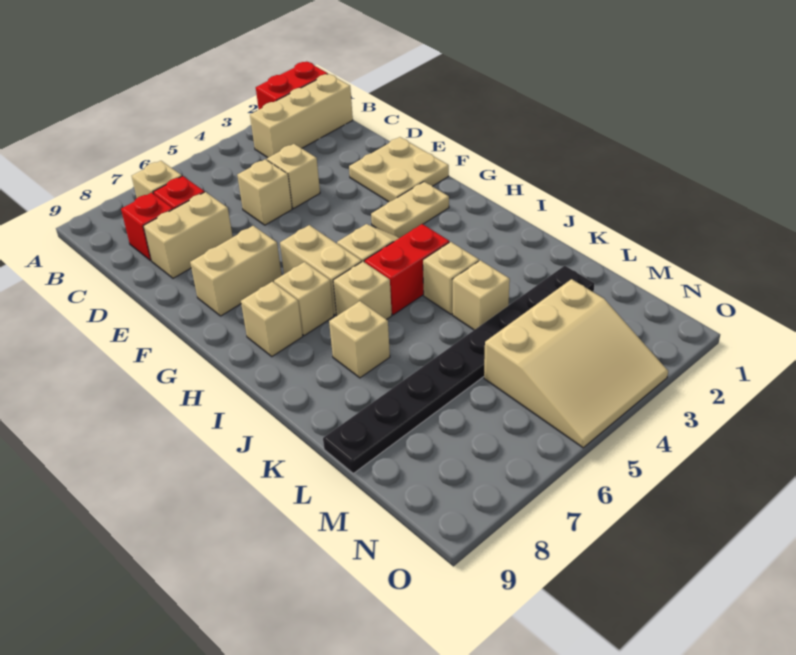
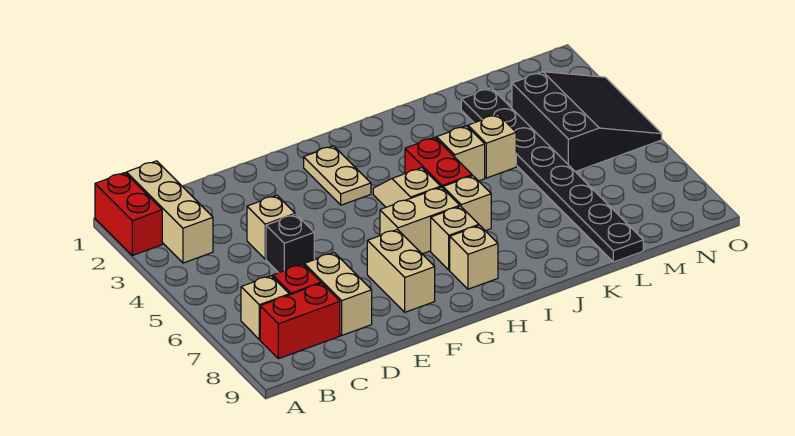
red brick C8 level 1 -> red brick B8:C8 level 1
tan brick D5 level 1 -> black brick D5 level 1
tan plate E1:F2 level 1 -> none
tan brick J7 level 1 -> none
tan slope M3:O5 level 1 top M -> black slope M3:O5 level 1 top M

